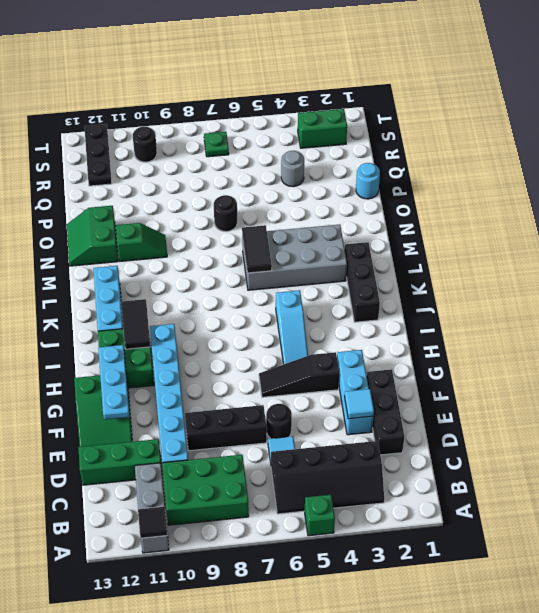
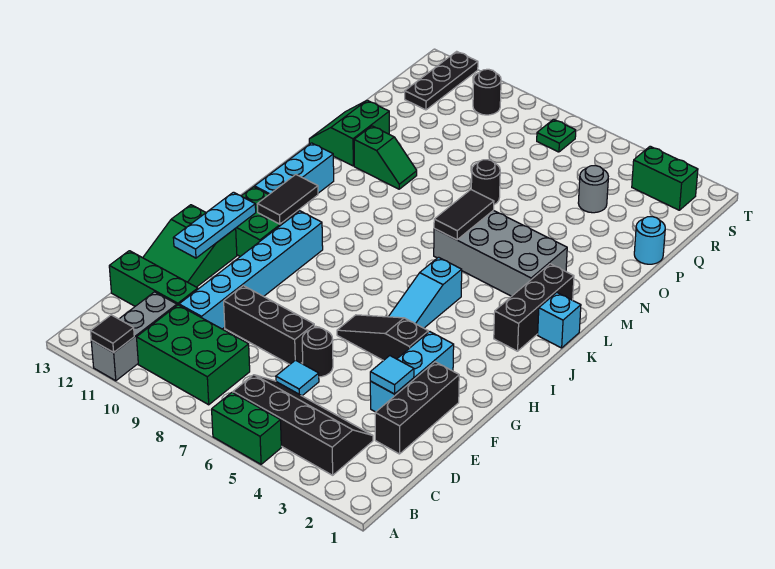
green brick A5 level 1 -> green brick A5:A6 level 1
black slope B3:C6 level 1 top C -> black slope B3:C6 level 1 top B
none -> cyan brick K1 level 1

